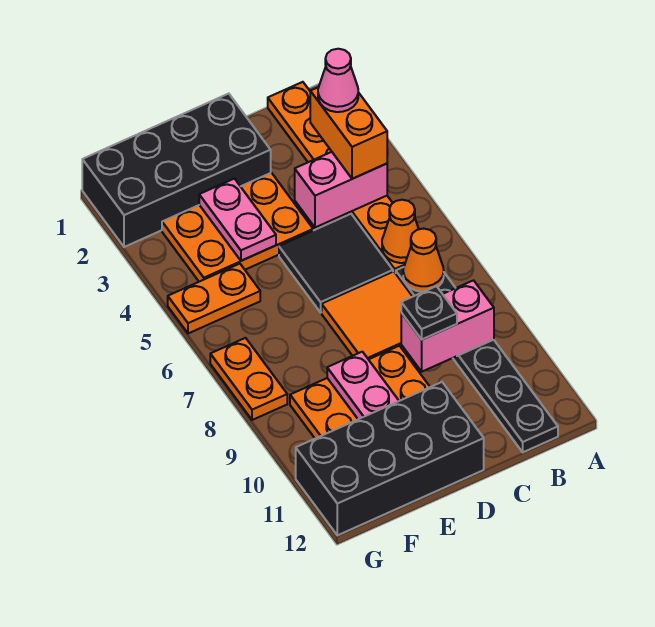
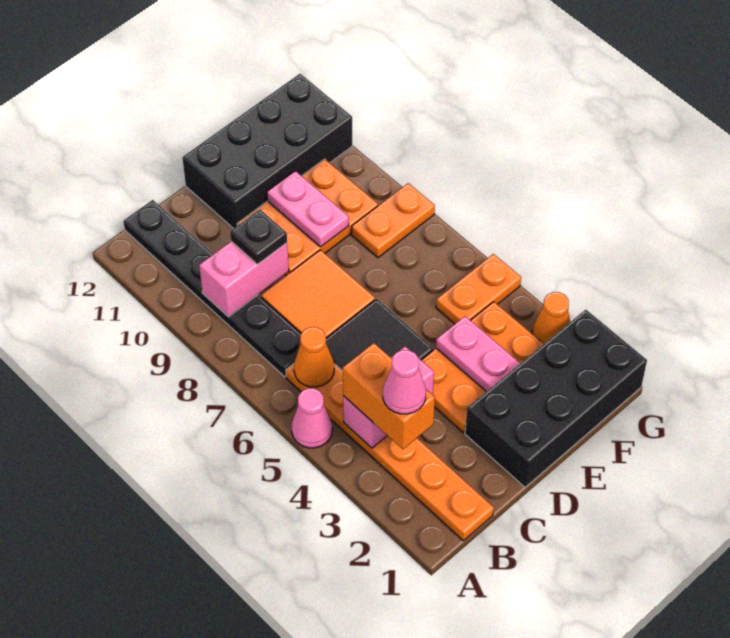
none -> pink cone A5 level 1
orange cone B7 level 2 -> orange cone G3 level 1
orange plate G7:G8 level 1 -> orange plate F8:G8 level 1

